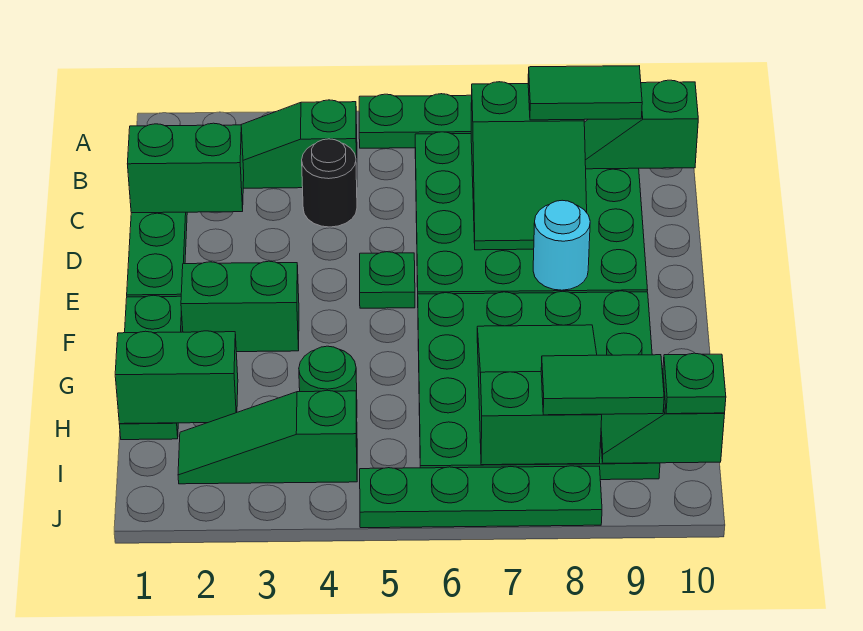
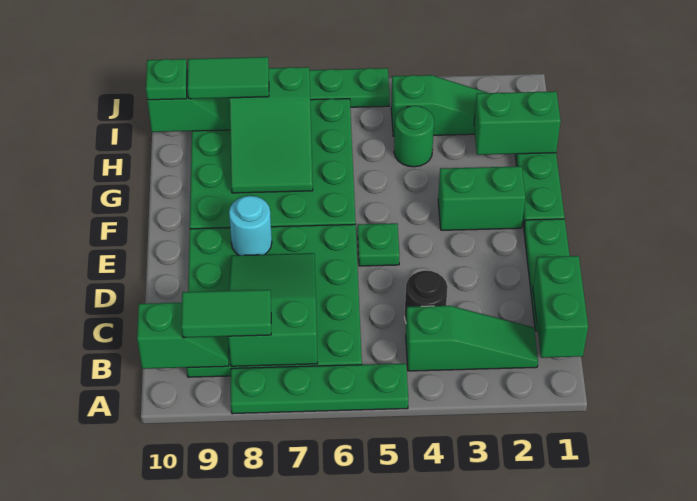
green brick C1:C2 level 2 -> green brick B1:C1 level 2

